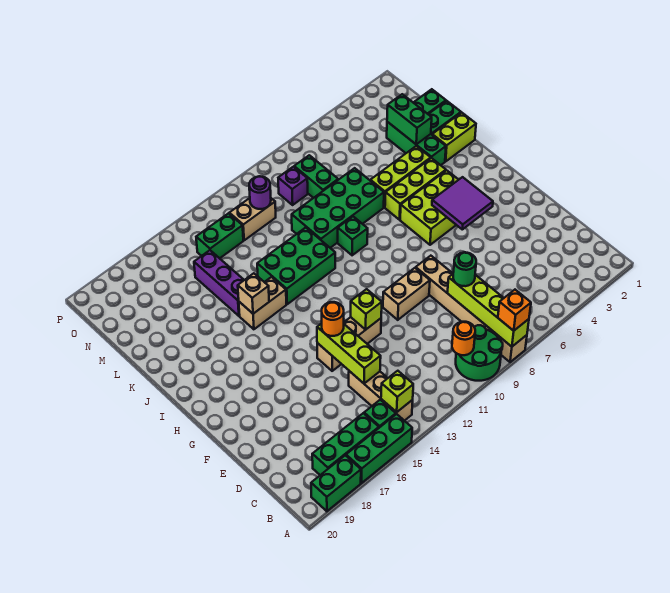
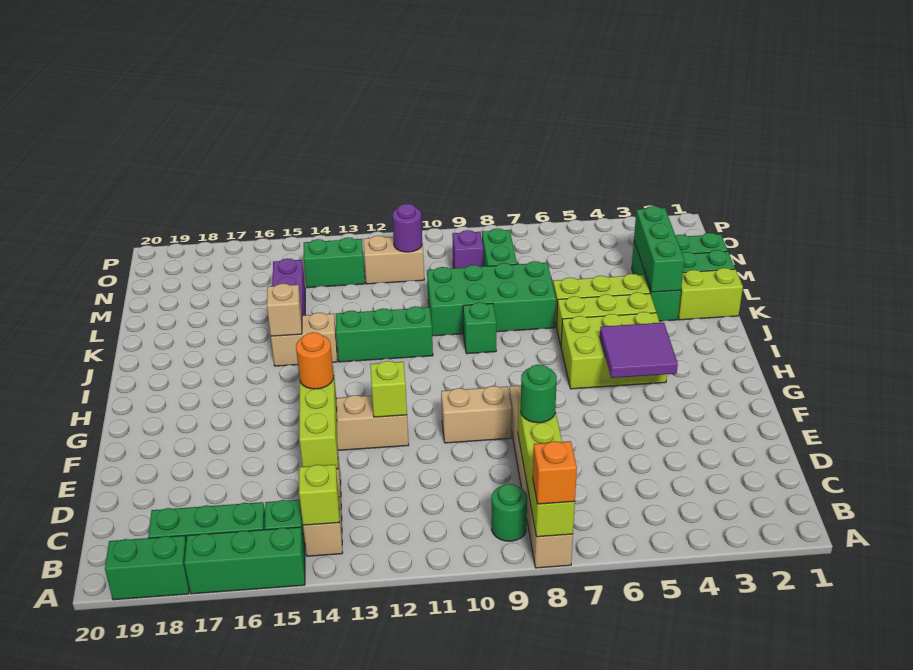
green round brick A9:B10 level 1 -> green round brick B9 level 1
orange round brick B10 level 2 -> none
green brick J11:K13 level 1 -> green brick J11:J13 level 1
green brick L3:M3 level 2 -> green brick K3:M3 level 2

